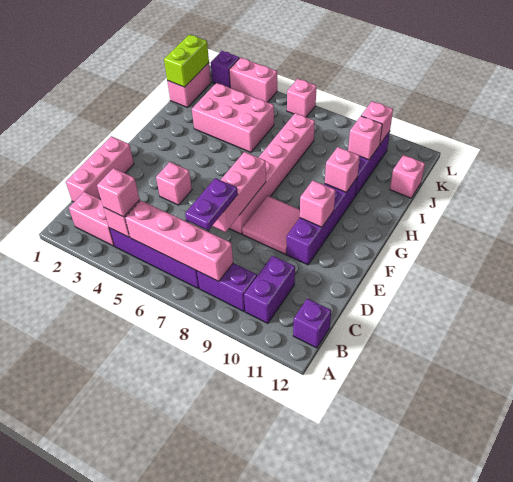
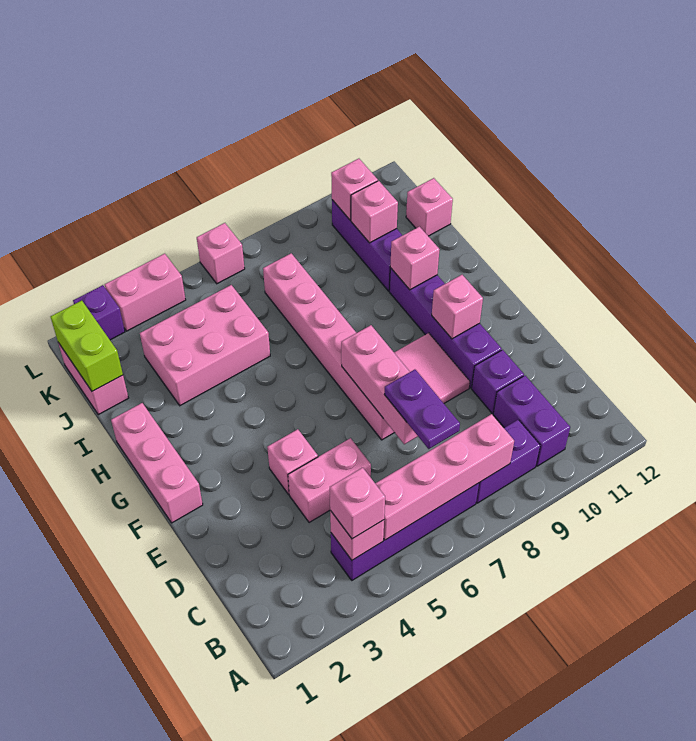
pink brick B2:B3 level 1 -> pink brick D4:D5 level 1
purple brick B12 level 1 -> purple brick D10 level 1
pink brick C1:E1 level 1 -> pink brick F1:H1 level 1

